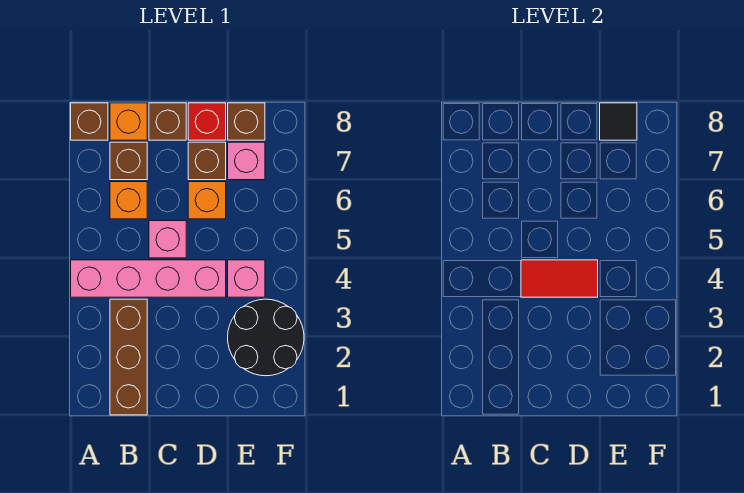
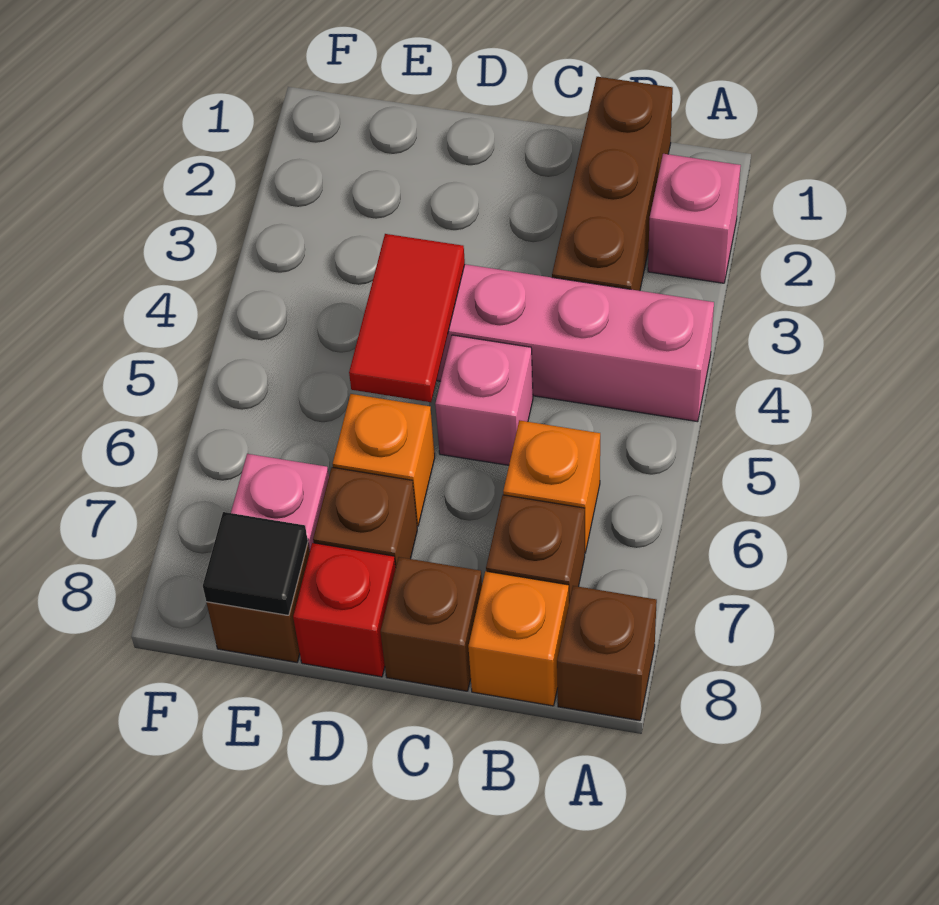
red tile C4:D4 level 2 -> red tile D4:D5 level 2
black round brick E2:F3 level 1 -> none
pink brick E4 level 1 -> pink brick A2 level 1

